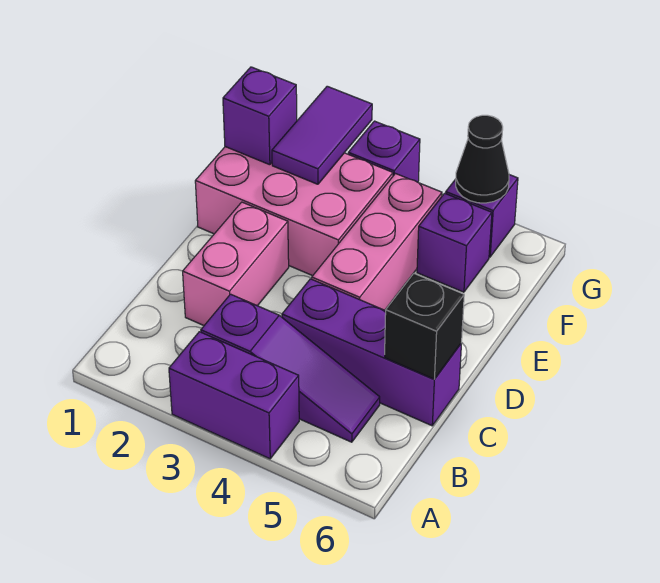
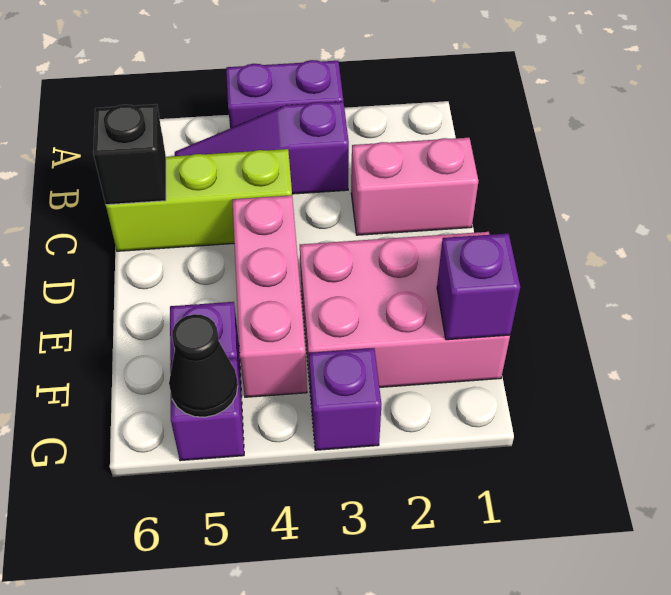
pink brick C2:D2 level 1 -> pink brick C1:C2 level 1
purple brick C4:C6 level 1 -> lime brick C4:C6 level 1
purple tile F2:G2 level 2 -> none

